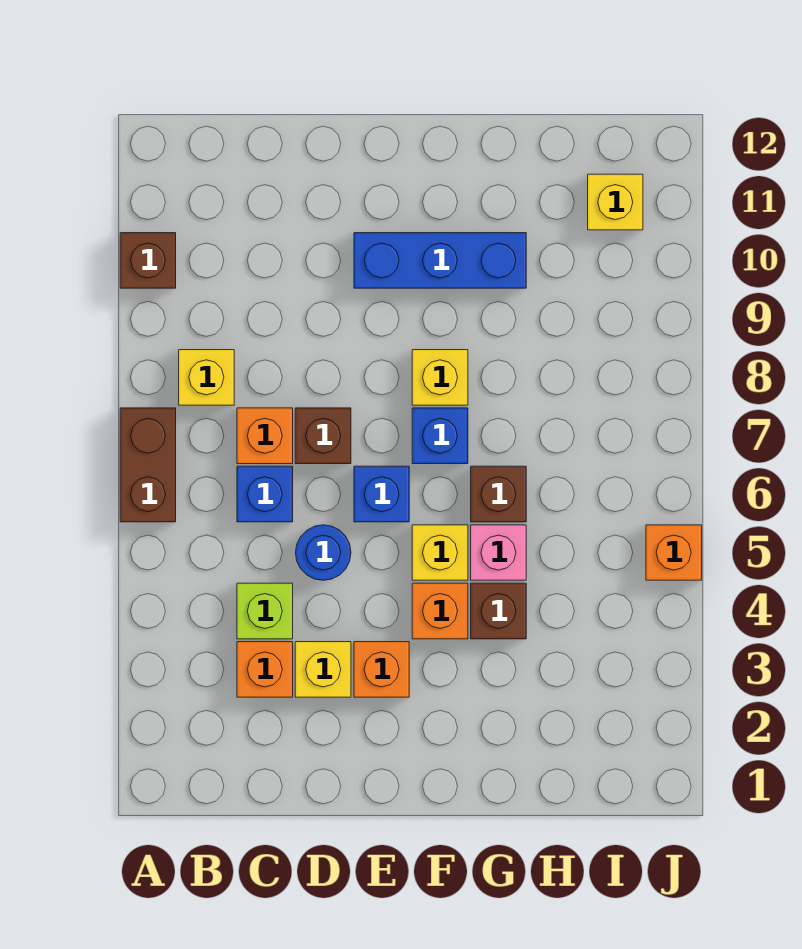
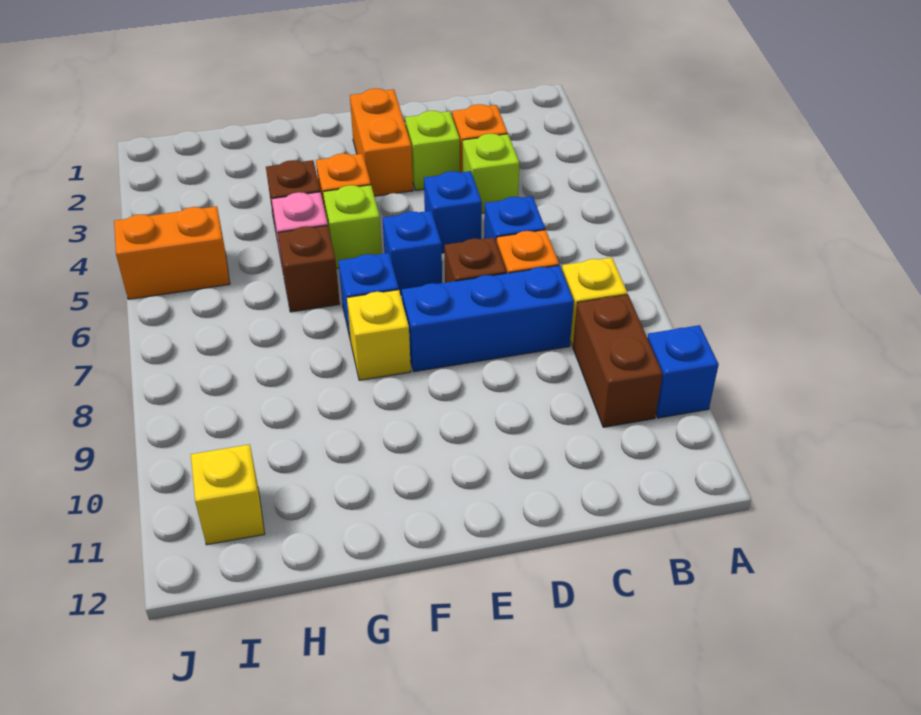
brown brick A6:A7 level 1 -> brown brick B9:B10 level 1
brown brick A10 level 1 -> blue brick A10 level 1
yellow brick D3 level 1 -> lime brick D3 level 1
blue round brick D5 level 1 -> blue brick D5 level 1
orange brick E3 level 1 -> orange brick E2:E3 level 1
blue brick E10:G10 level 1 -> blue brick C8:E8 level 1
yellow brick F5 level 1 -> lime brick F5 level 1
orange brick J5 level 1 -> orange brick I5:J5 level 1

